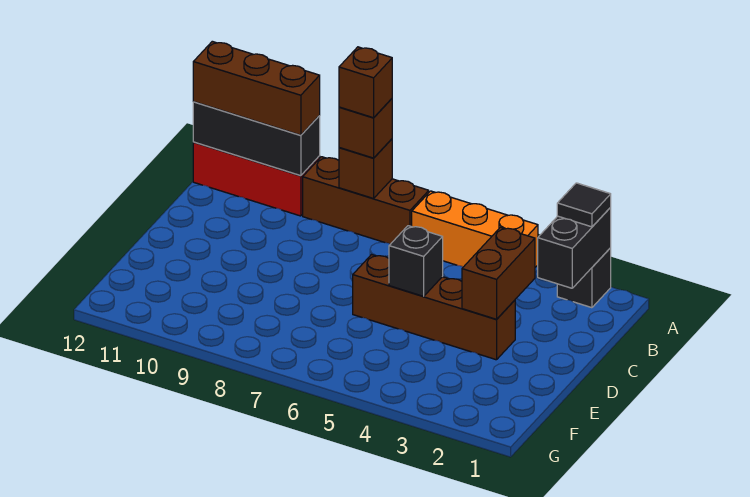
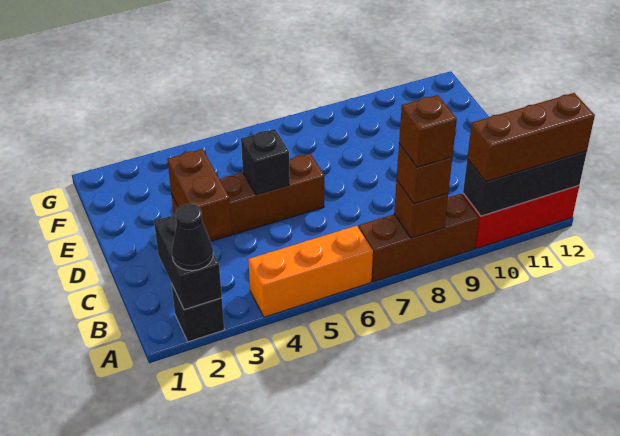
black tile A2 level 3 -> black cone A2 level 3

